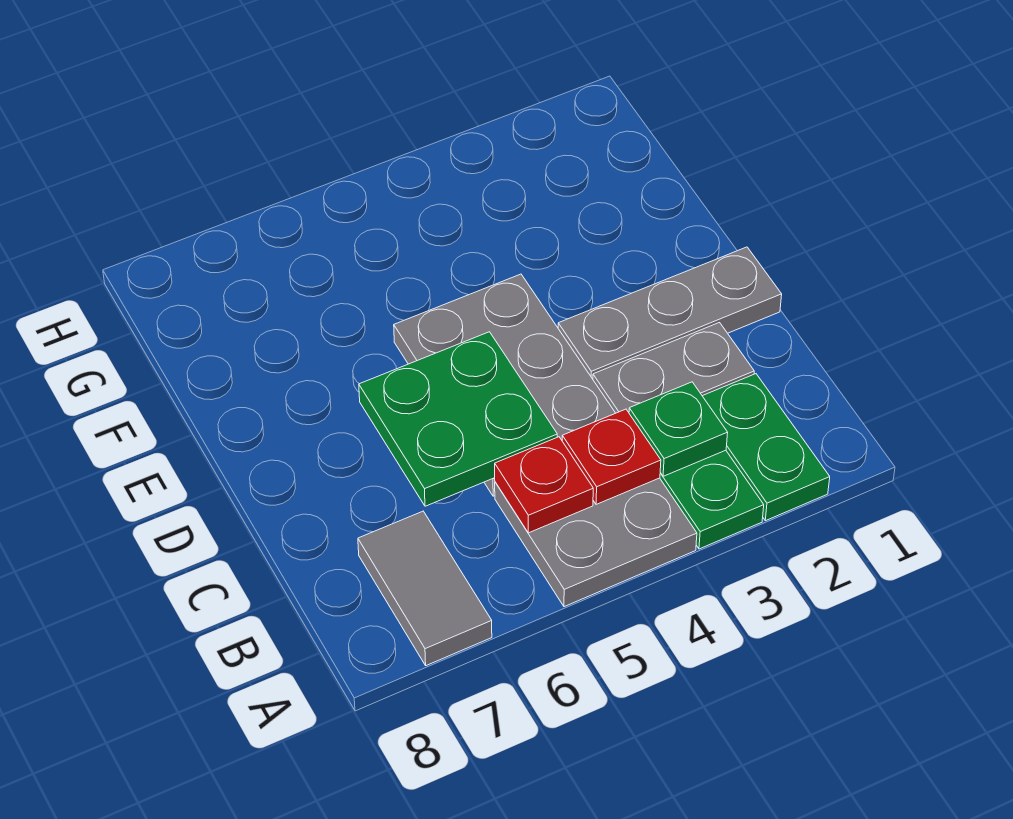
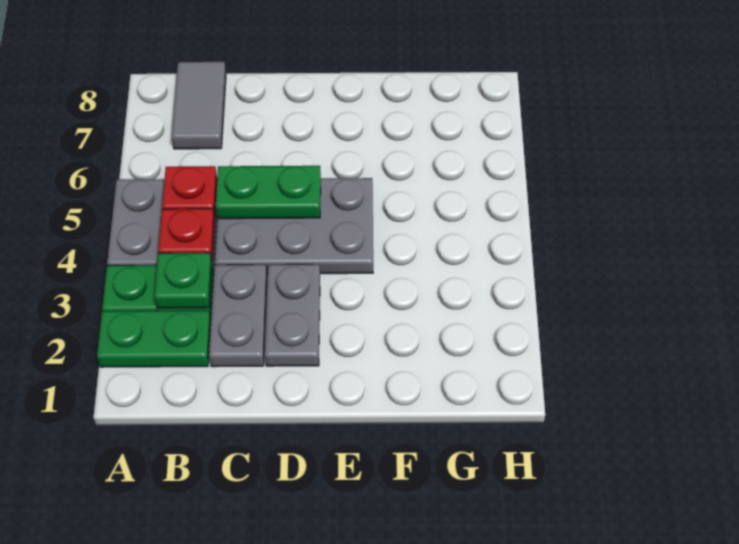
grey tile A7:B7 level 1 -> grey tile B7:B8 level 1
green plate C5:D6 level 2 -> green plate C5:D5 level 2
grey plate D1:D3 level 1 -> grey plate D2:D3 level 1

